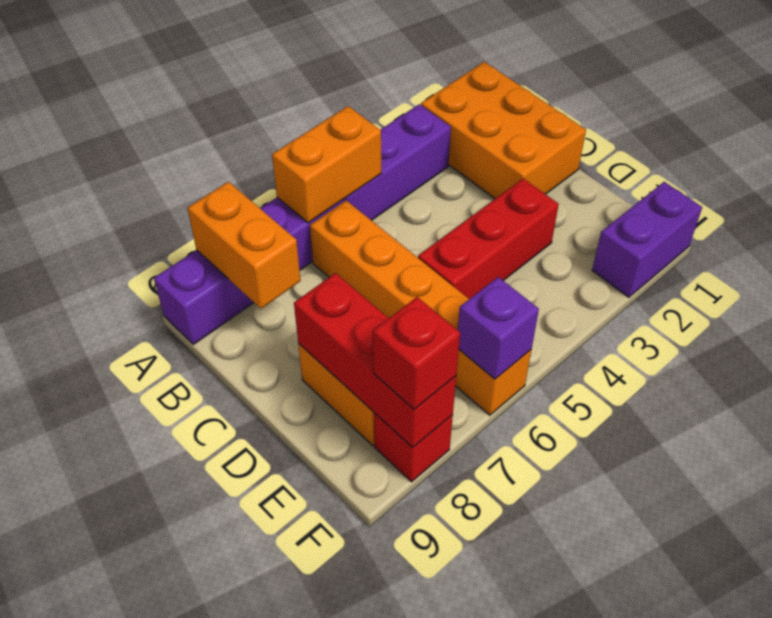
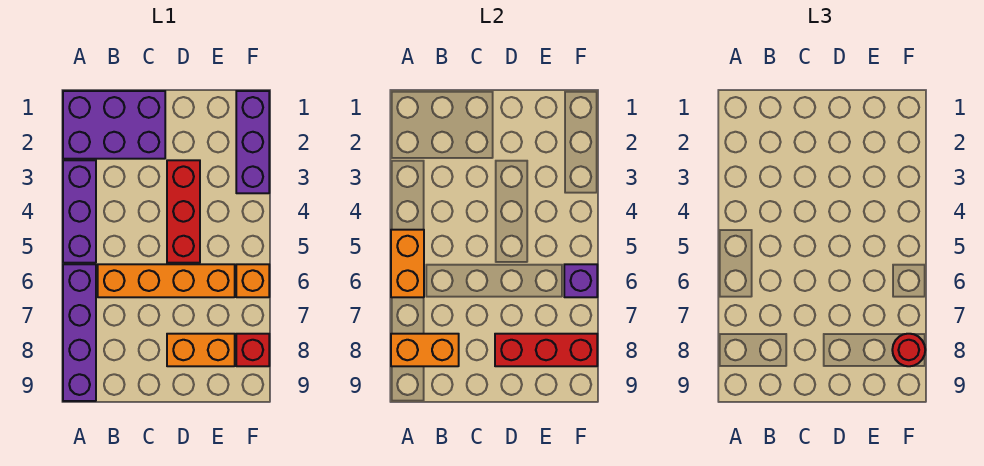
orange brick A1:C2 level 1 -> purple brick A1:C2 level 1
purple brick F1:F2 level 1 -> purple brick F1:F3 level 1
red brick F8 level 3 -> red round brick F8 level 3

